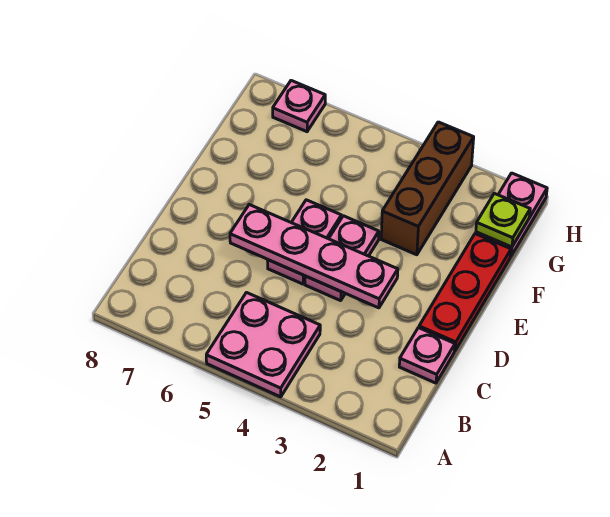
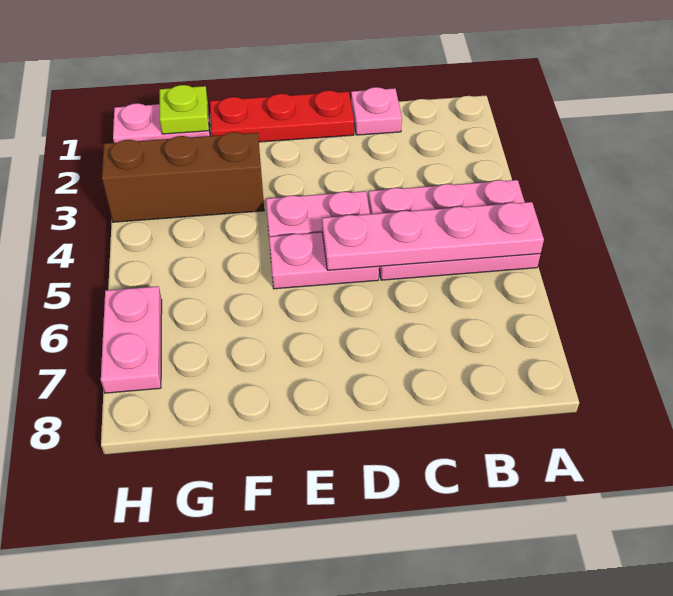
pink plate A4:B5 level 1 -> pink plate A4:C5 level 1
pink plate D3:D6 level 2 -> pink plate A5:D5 level 2
pink plate H7 level 1 -> pink plate H6:H7 level 1

